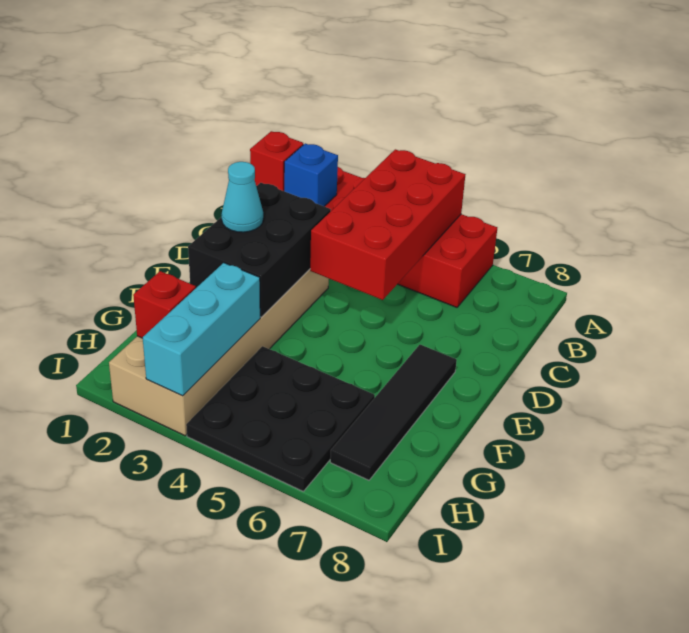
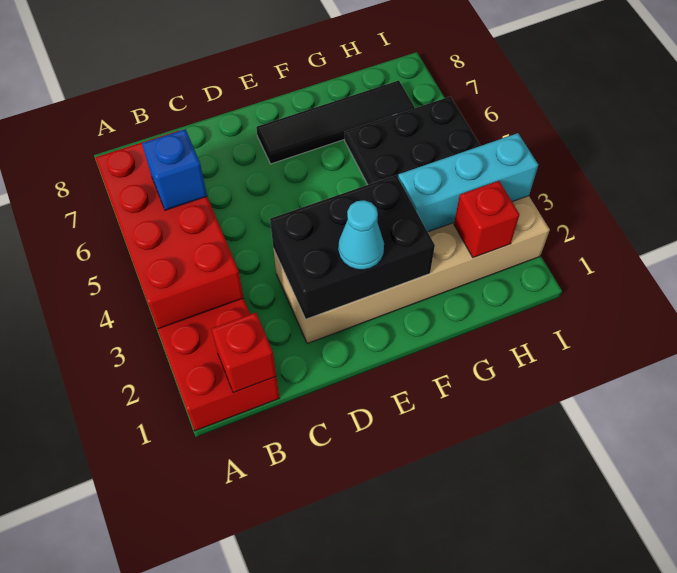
red brick A4:D5 level 2 -> red brick A3:B6 level 2
blue brick B2 level 2 -> blue brick B5 level 3

